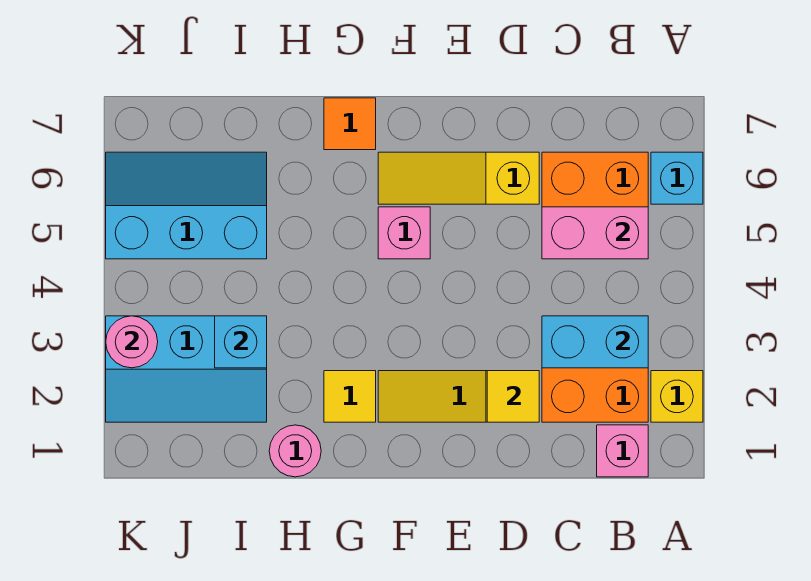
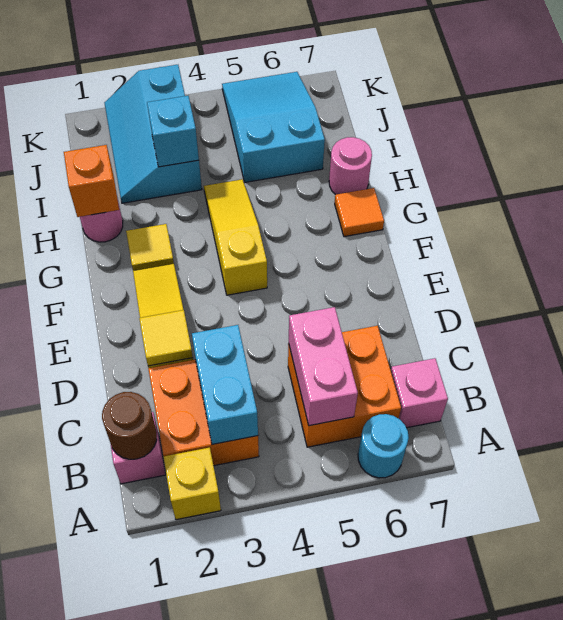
cyan brick A6 level 1 -> cyan round brick A6 level 1
none -> brown round brick B1 level 2
yellow slope D6:F6 level 1 top D -> yellow slope F4:H4 level 1 top F
pink brick F5 level 1 -> pink brick B7 level 1
none -> orange brick H1 level 2
cyan slope I5:K6 level 1 top 5 -> cyan slope I5:K6 level 1 top I
pink round brick K3 level 2 -> pink round brick H7 level 1

